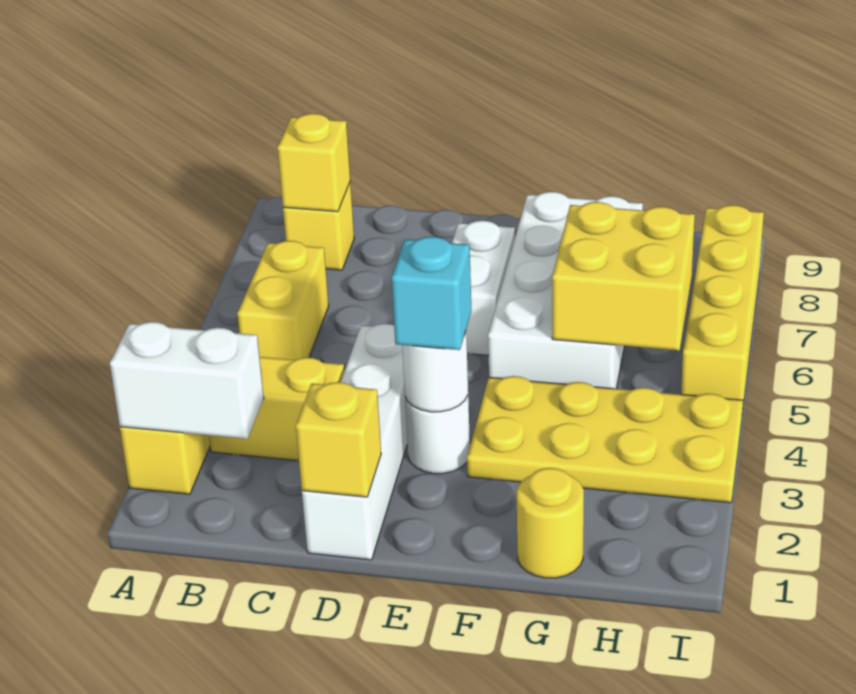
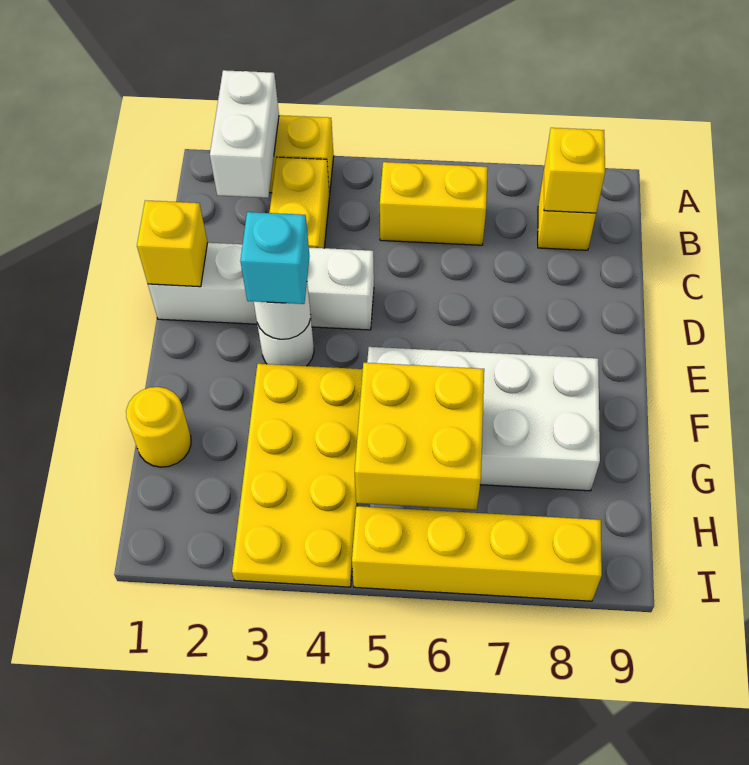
white brick E6:E7 level 1 -> none

